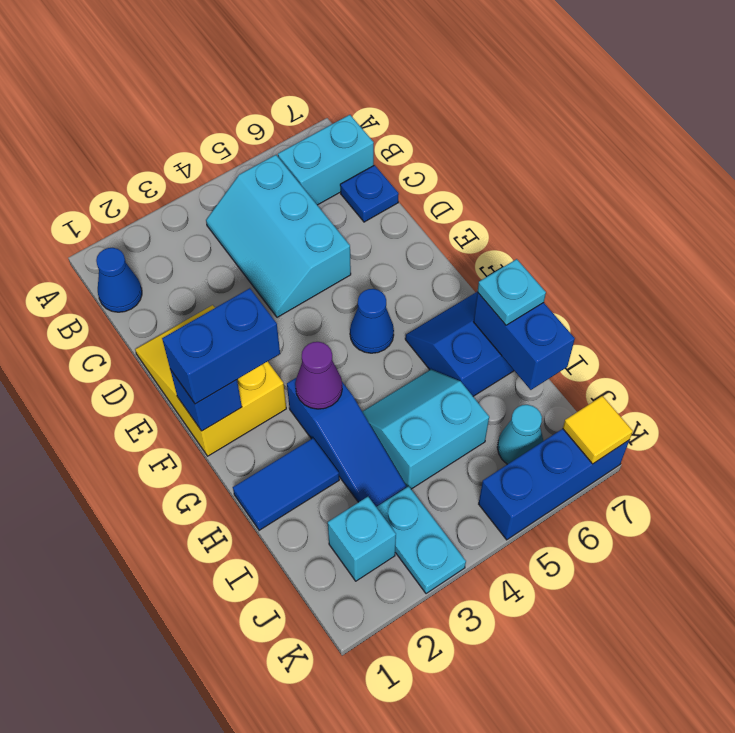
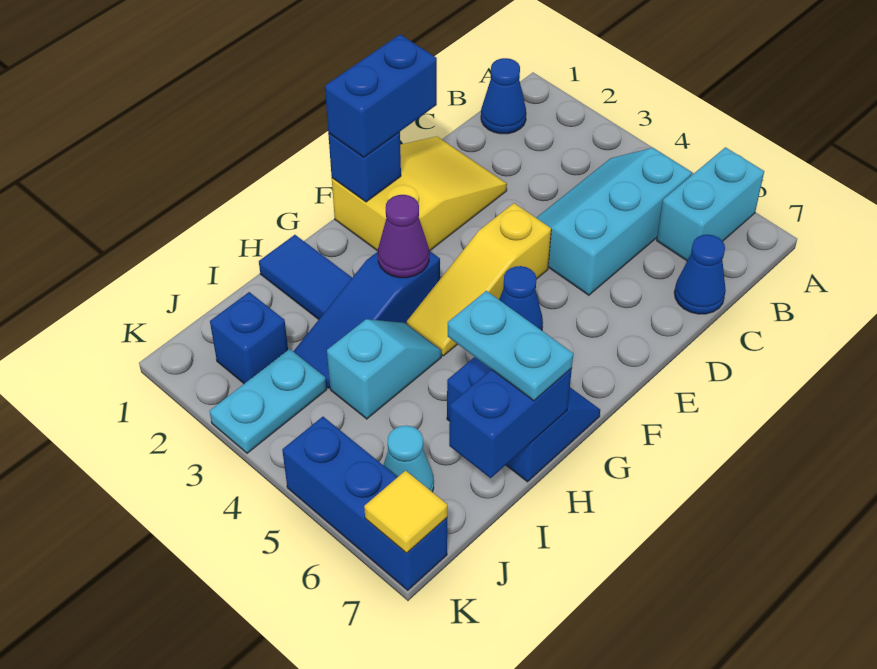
cyan brick B6:B7 level 1 -> cyan brick A6:B6 level 1
blue plate C7 level 1 -> blue cone C7 level 1
none -> yellow slope E4:G4 level 1 top E
blue brick F1:F2 level 3 -> blue brick E1:F1 level 3
cyan slope H4:I5 level 1 top I -> cyan slope H4:I4 level 1 top I
cyan plate H7 level 3 -> cyan plate H6:H7 level 3
cyan brick J2 level 1 -> blue brick J2 level 1

